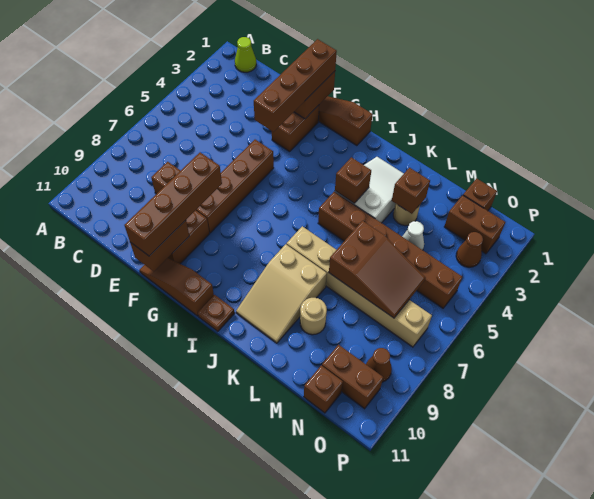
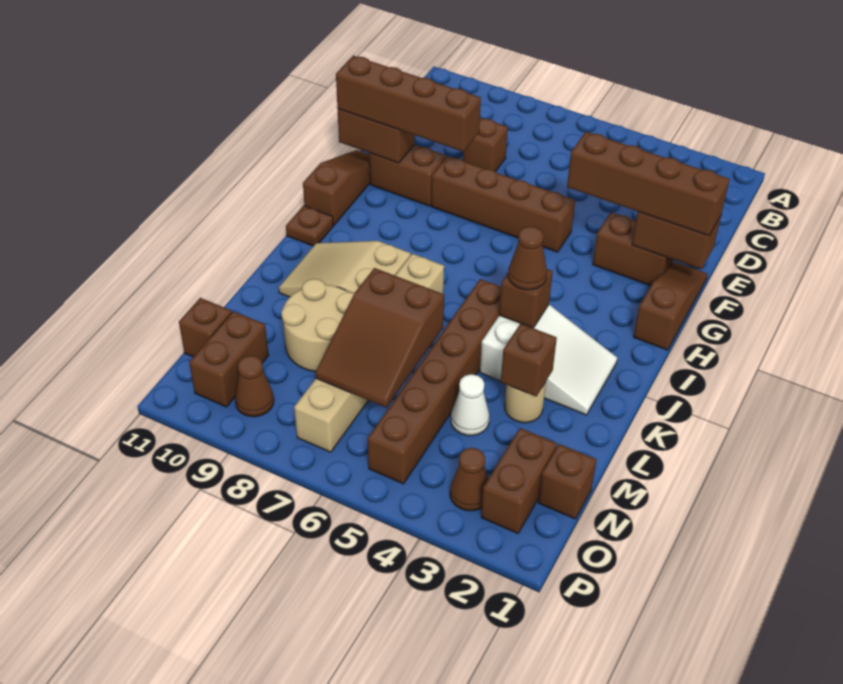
lime cone B1 level 1 -> none
none -> brown cone J4 level 3
tan round brick L9 level 1 -> tan round brick L8:M9 level 1

